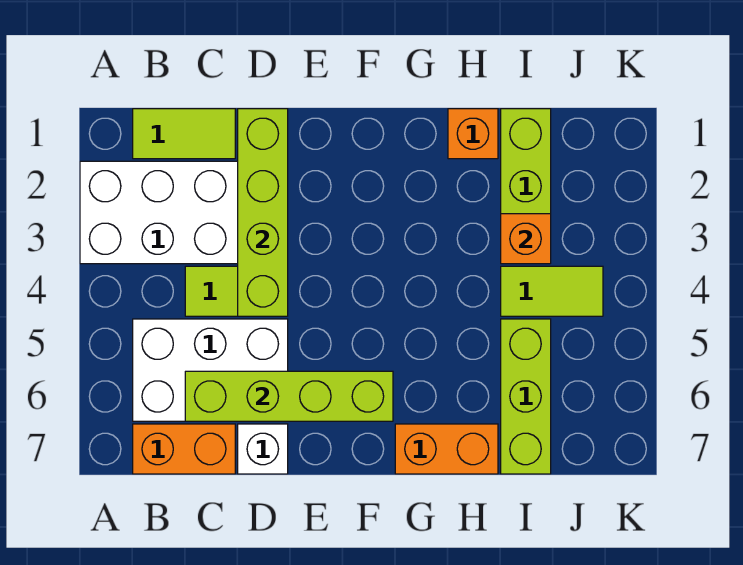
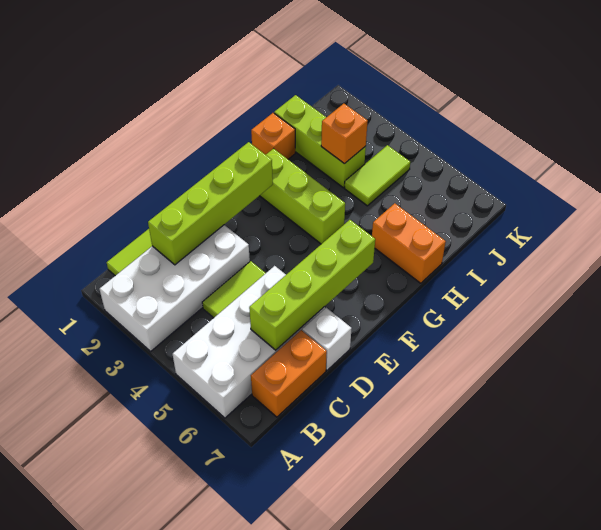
white brick B5:D6 level 1 -> white brick A5:D6 level 1
lime brick D1:D4 level 2 -> lime brick C2:F2 level 2
orange brick G7:H7 level 1 -> orange brick H6:H7 level 1
lime brick I5:I7 level 1 -> lime brick G2:G4 level 1

